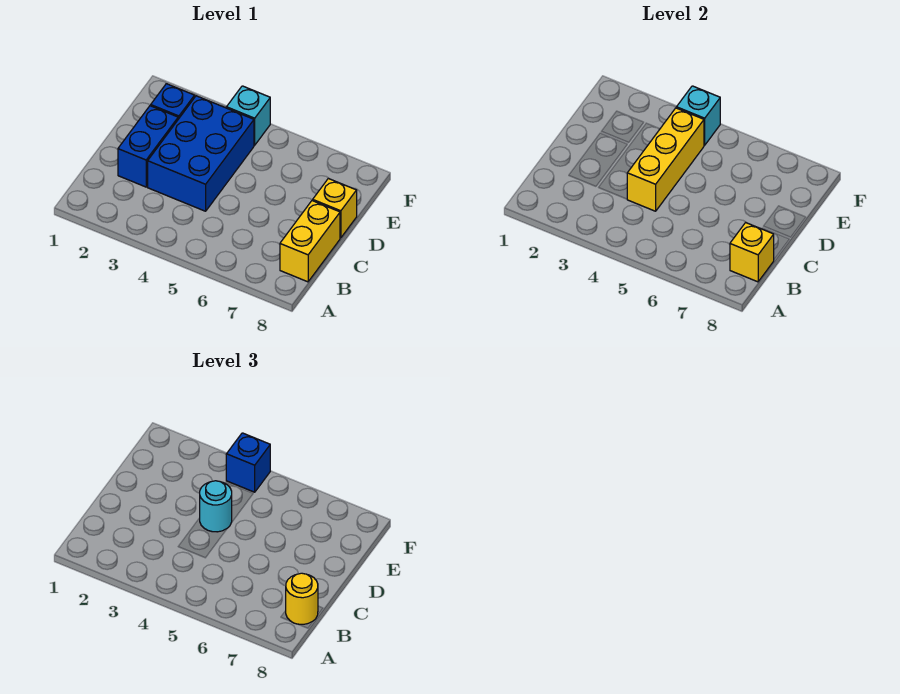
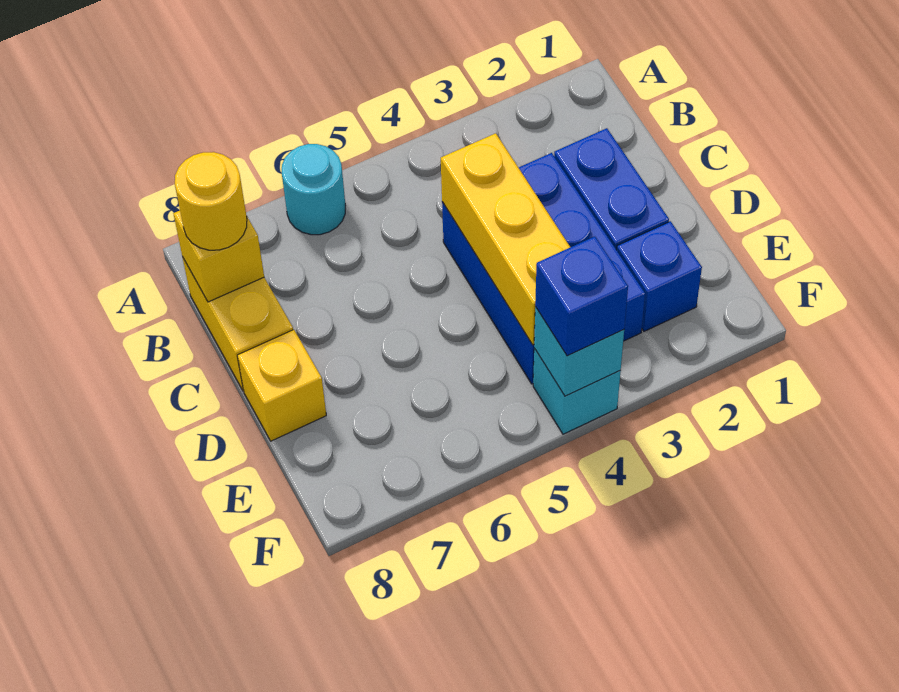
cyan round brick D4 level 3 -> cyan round brick A6 level 1

